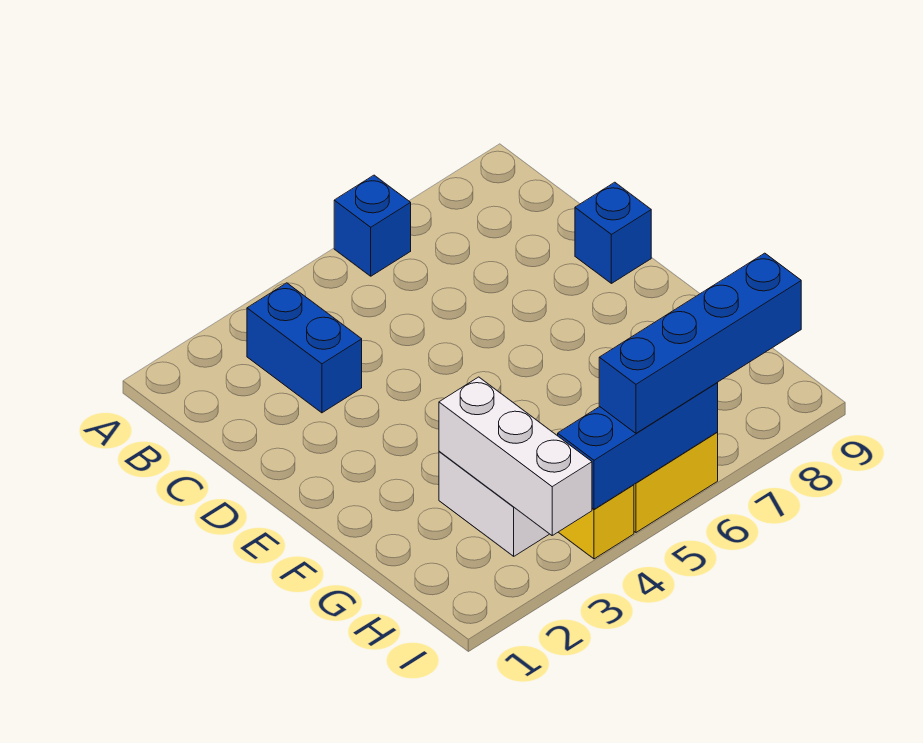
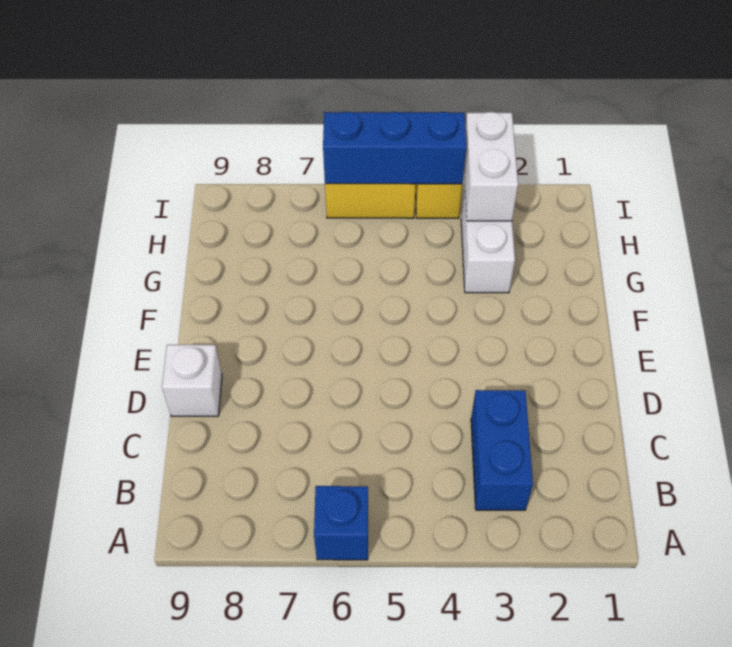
blue brick D9 level 1 -> white brick D9 level 1
white brick G3:I3 level 2 -> white brick H3:I3 level 2
blue brick I5:I8 level 3 -> none

